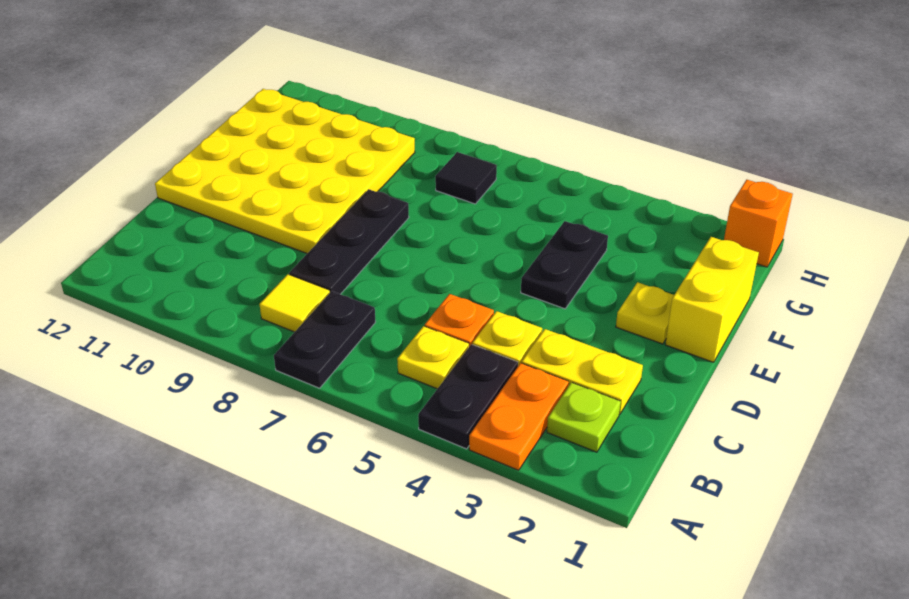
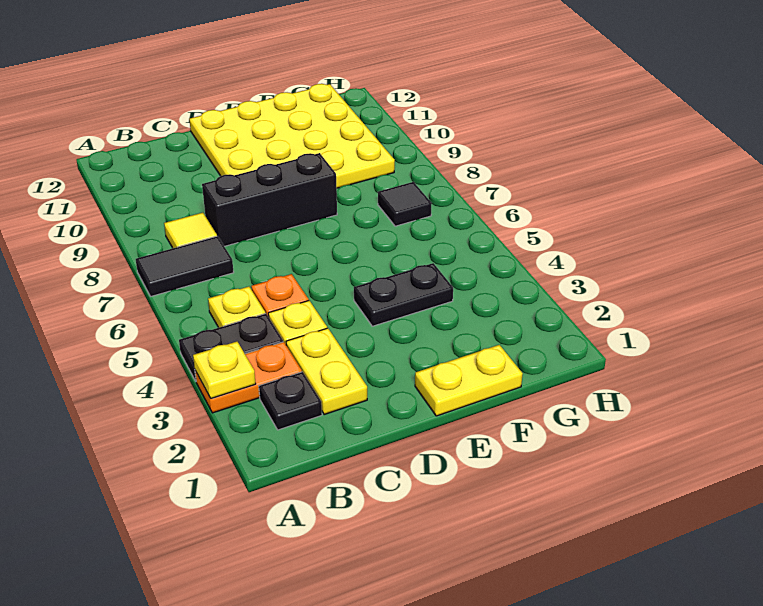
black plate A7:B7 level 1 -> black tile A7:B7 level 1
lime plate B2 level 1 -> black plate B2 level 1
black plate C8:E8 level 1 -> black brick C8:E8 level 1
yellow brick E1:F1 level 1 -> yellow plate E1:F1 level 1
yellow plate E2 level 1 -> yellow plate A3 level 2
orange brick H1 level 1 -> none

